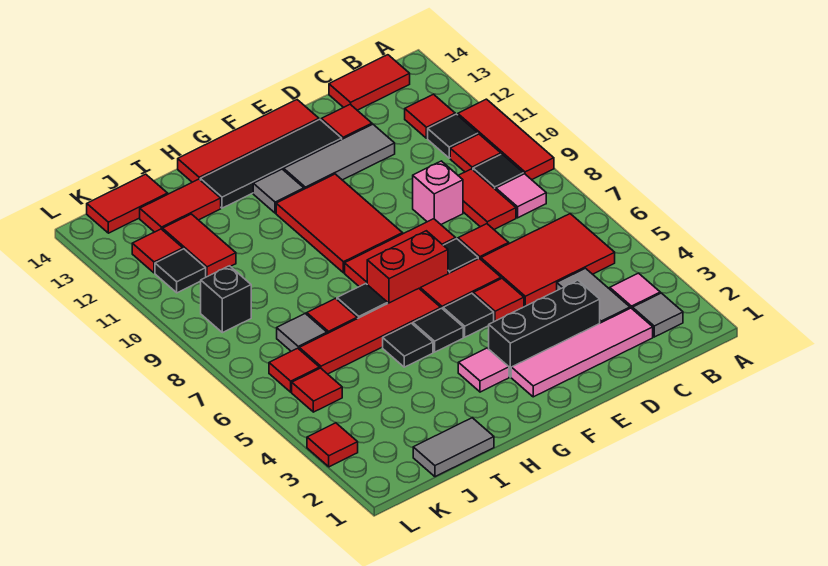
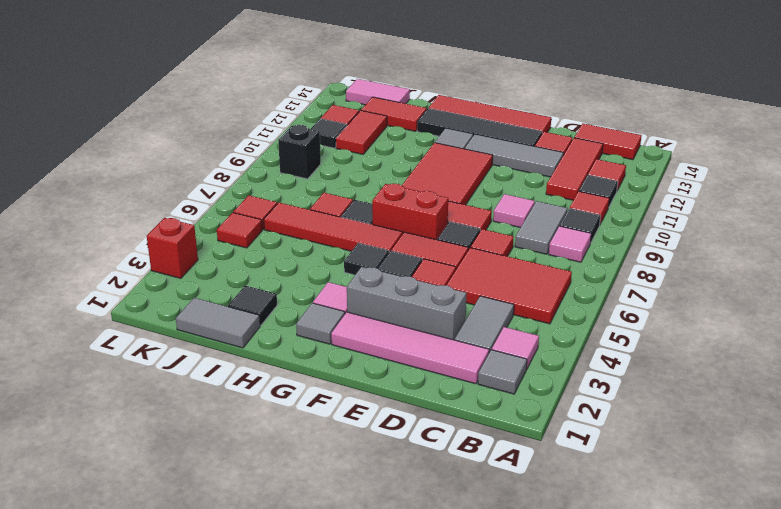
red tile A9:A11 level 1 -> red tile C11:C13 level 1
red tile C8:C9 level 1 -> grey tile C8:C9 level 1
black brick D3:F3 level 1 -> grey brick D3:F3 level 1
pink brick D9 level 1 -> pink tile D9 level 1
black tile H5 level 1 -> black tile I2 level 1
grey tile J7 level 1 -> grey tile G2 level 1
red tile J14:K14 level 1 -> pink tile J14:K14 level 1
red tile L3 level 1 -> red brick L3 level 1

